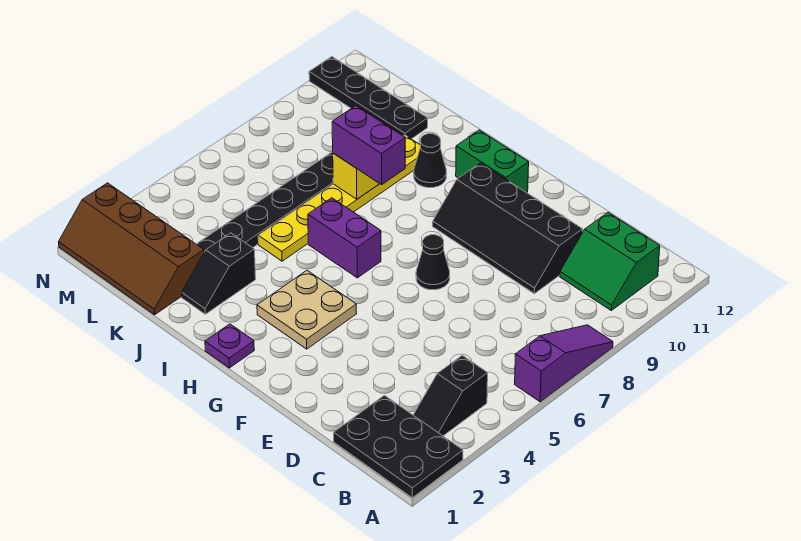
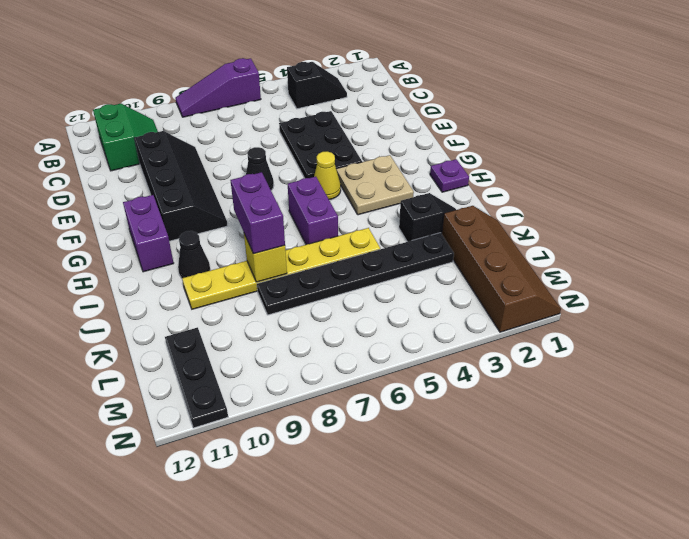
black plate A1:C2 level 1 -> black plate D4:F5 level 1
none -> yellow cone G5 level 1
green brick G11:H11 level 1 -> purple brick G11:H11 level 1
black plate K11:N11 level 1 -> black plate L11:N11 level 1

